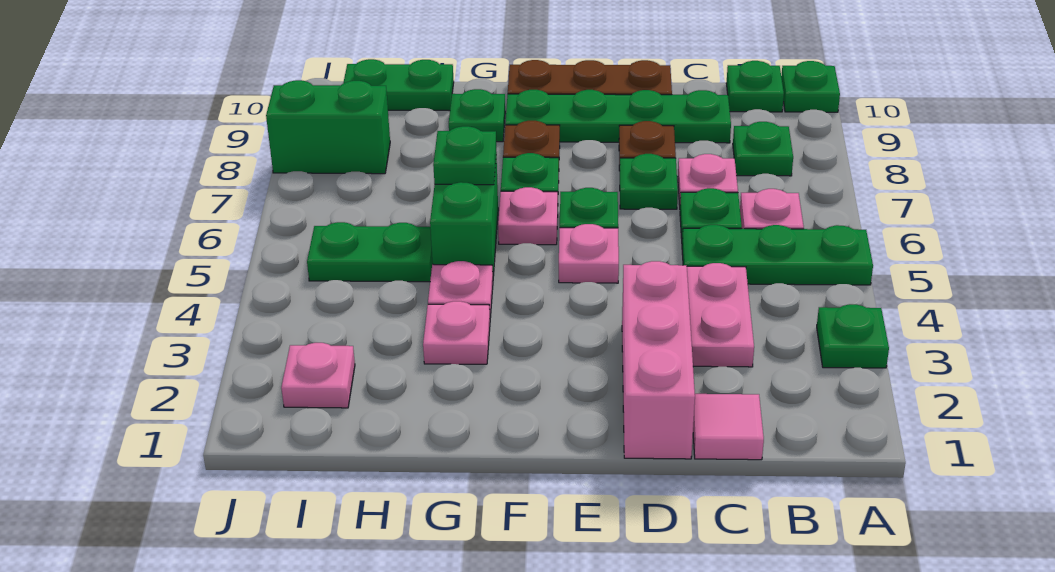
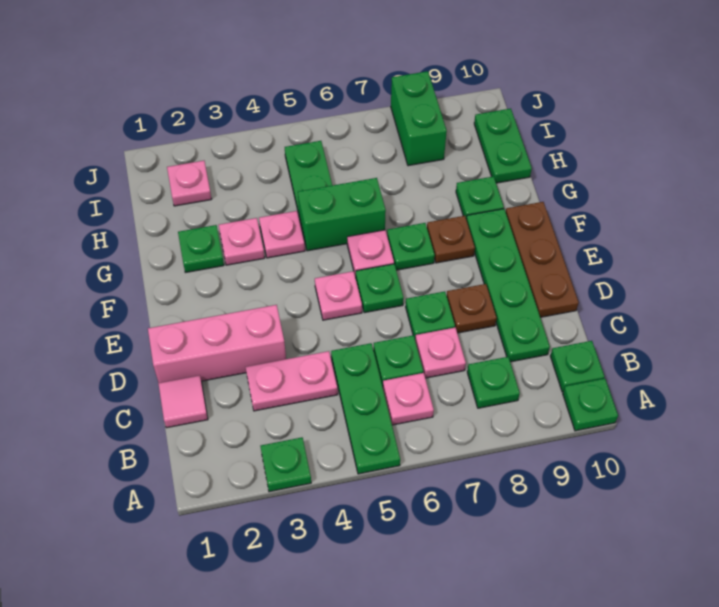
green plate G6 level 2 -> green plate G2 level 1

